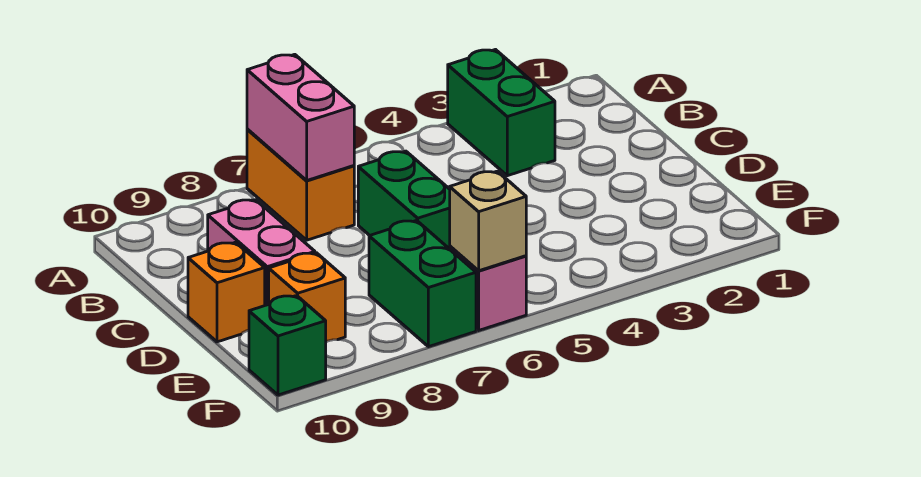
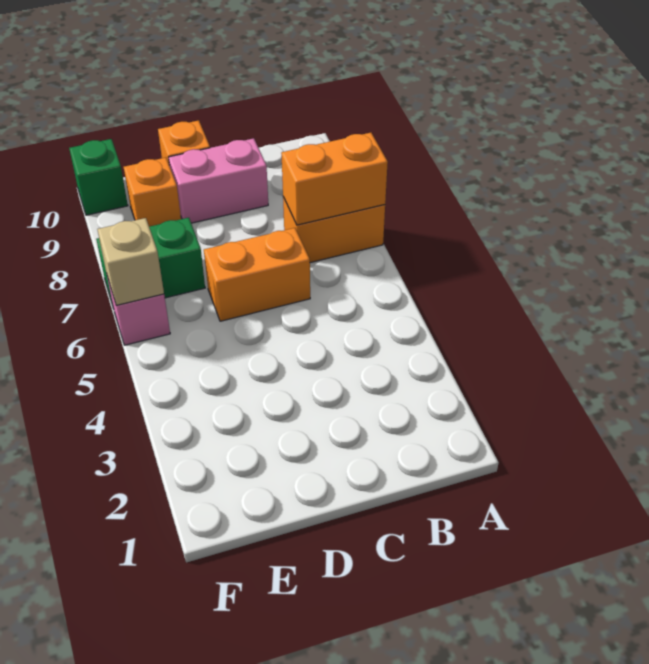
green brick A3:B3 level 1 -> none
pink brick A7:B7 level 2 -> orange brick A7:B7 level 2
green brick C6:D6 level 1 -> orange brick C6:D6 level 1

